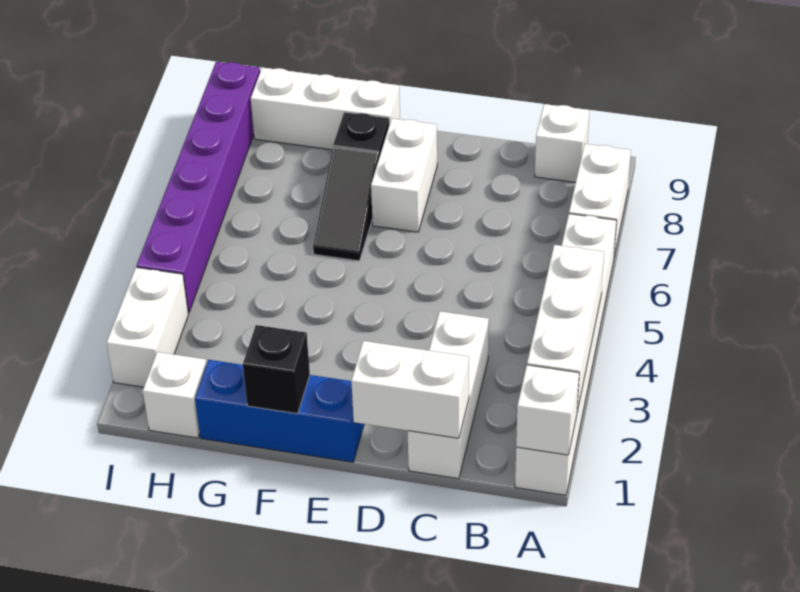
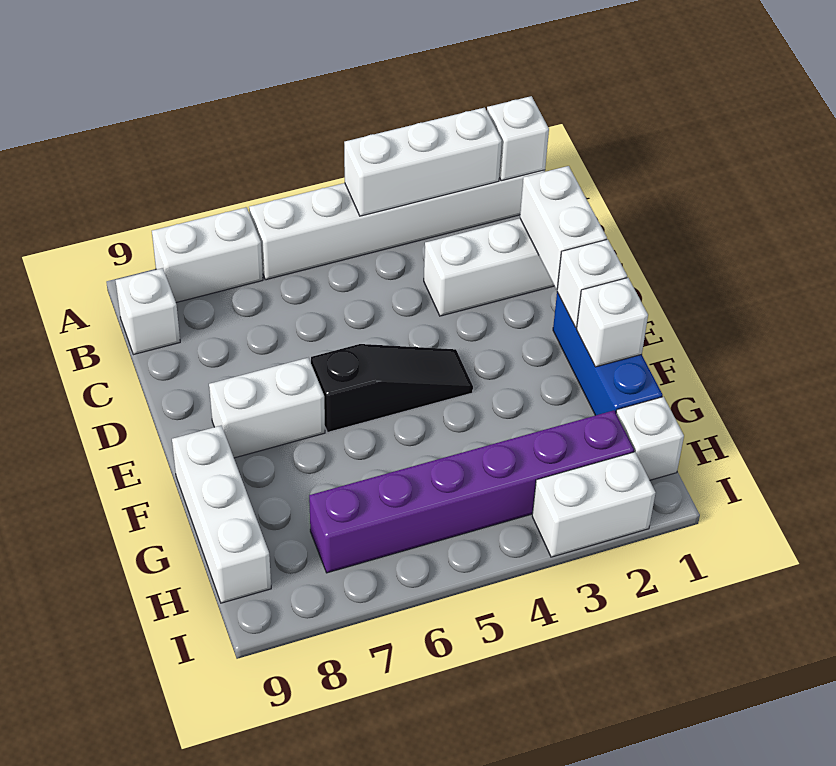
none -> white brick E1 level 2
black brick F1 level 2 -> white brick F1 level 2
black slope F6:F8 level 1 top 8 -> black slope E4:E6 level 1 top 6
purple brick I4:I9 level 1 -> purple brick H2:H7 level 1

